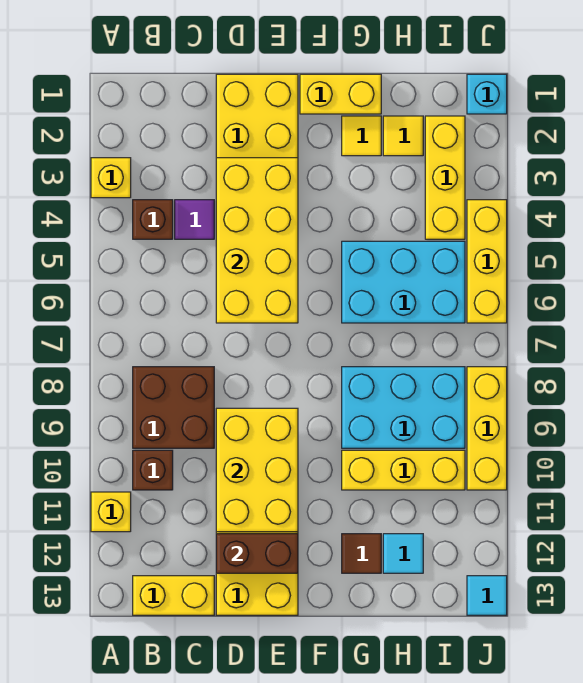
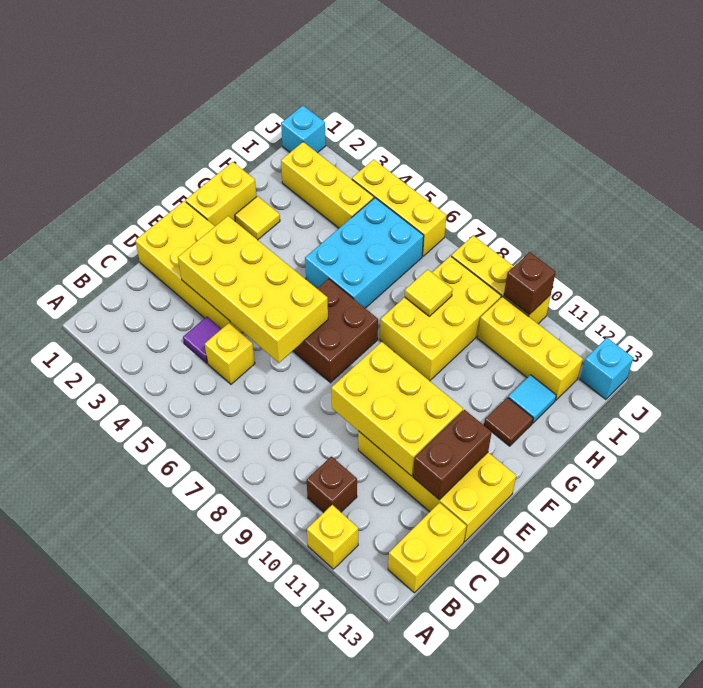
yellow brick A3 level 1 -> yellow brick C5 level 1
brown brick B4 level 1 -> brown brick J10 level 2
brown brick B8:C9 level 1 -> brown brick E6:F7 level 1
cyan brick G8:I9 level 1 -> yellow brick G8:I9 level 1
yellow brick G10:I10 level 1 -> yellow brick I10:I12 level 1
yellow tile H2 level 1 -> yellow tile H8 level 2
cyan tile J13 level 1 -> cyan brick J13 level 1

